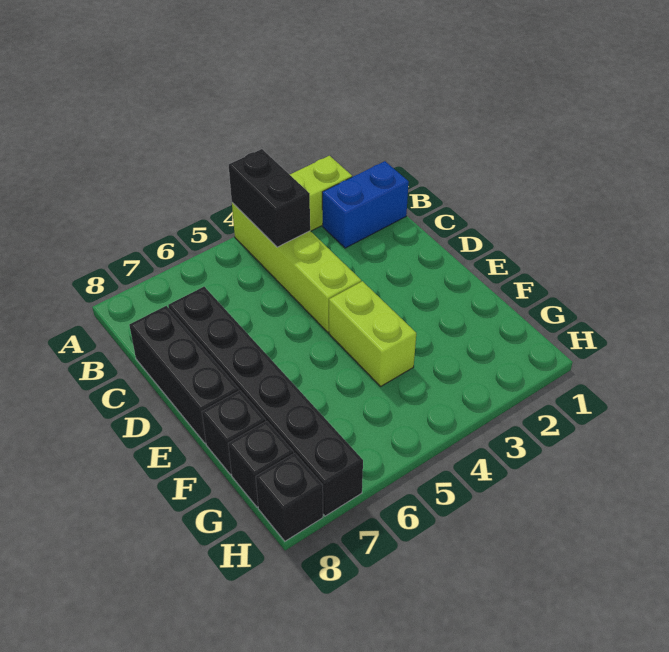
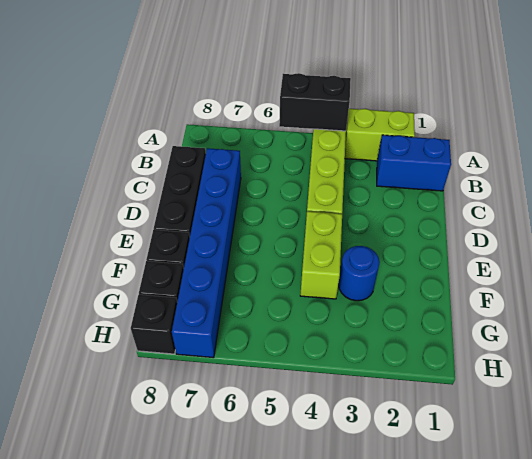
black brick A4:B4 level 2 -> black brick A4:A5 level 2
black brick C7:H7 level 1 -> blue brick C7:H7 level 1
none -> blue round brick F3 level 1

